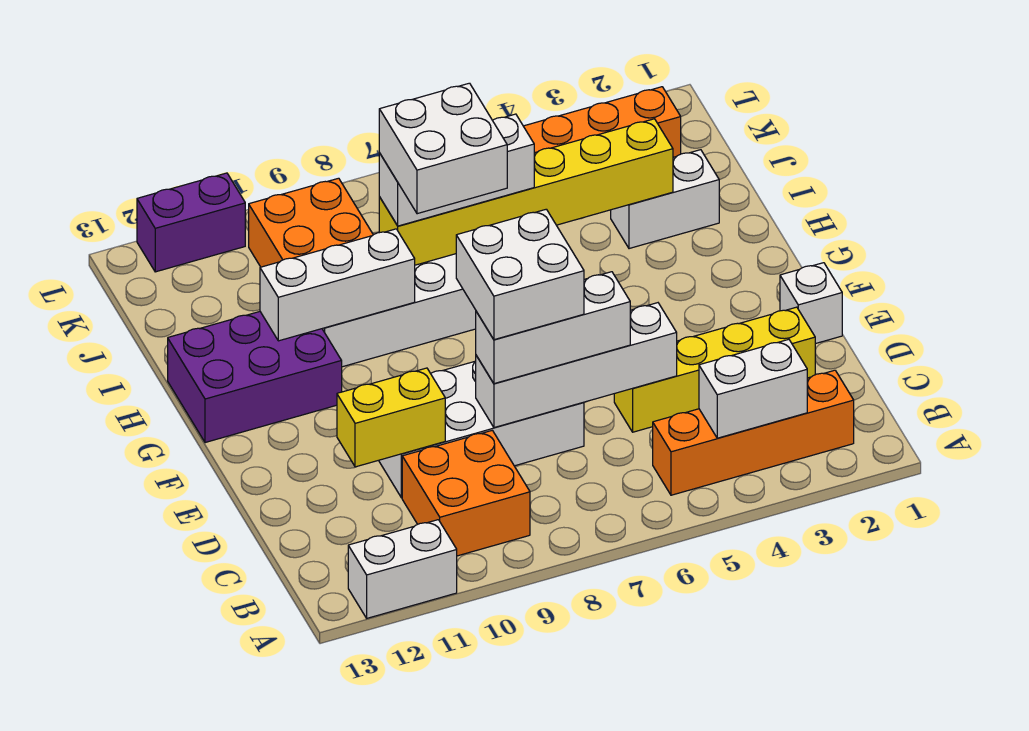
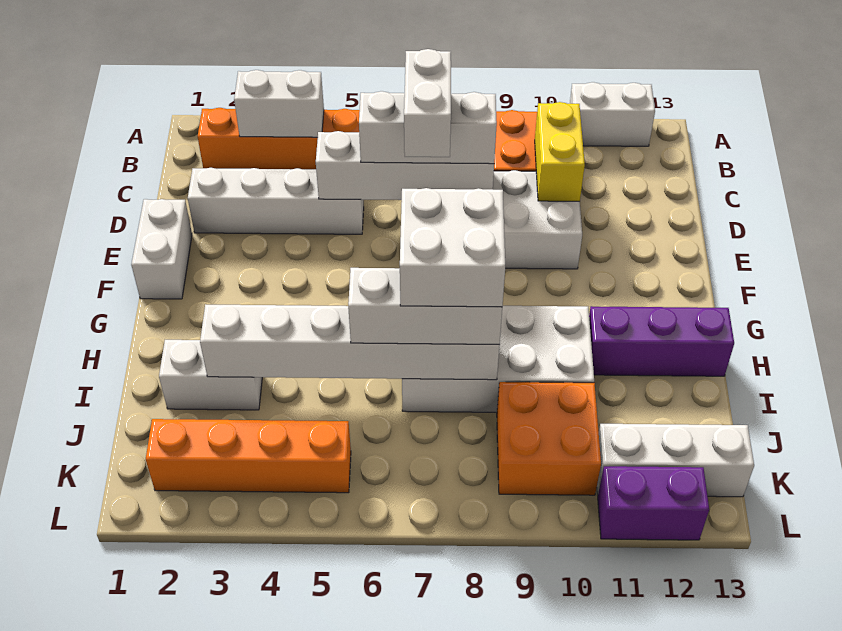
yellow brick D2:D5 level 1 -> white brick D2:D5 level 1
white brick D7:E8 level 4 -> white brick D7:E7 level 4
yellow brick D10:D11 level 2 -> yellow brick C10:D10 level 2
white brick E1 level 1 -> white brick E1:F1 level 1
purple brick G11:H13 level 1 -> purple brick H11:H13 level 1
white brick H9:H11 level 2 -> white brick K11:K13 level 1
yellow brick I3:I8 level 2 -> white brick I3:I8 level 2

